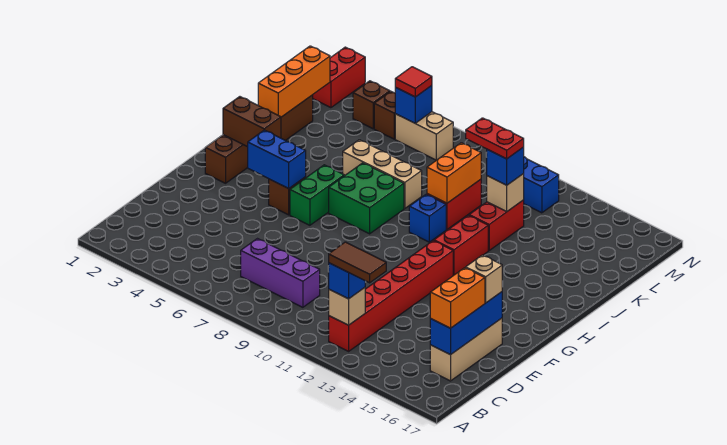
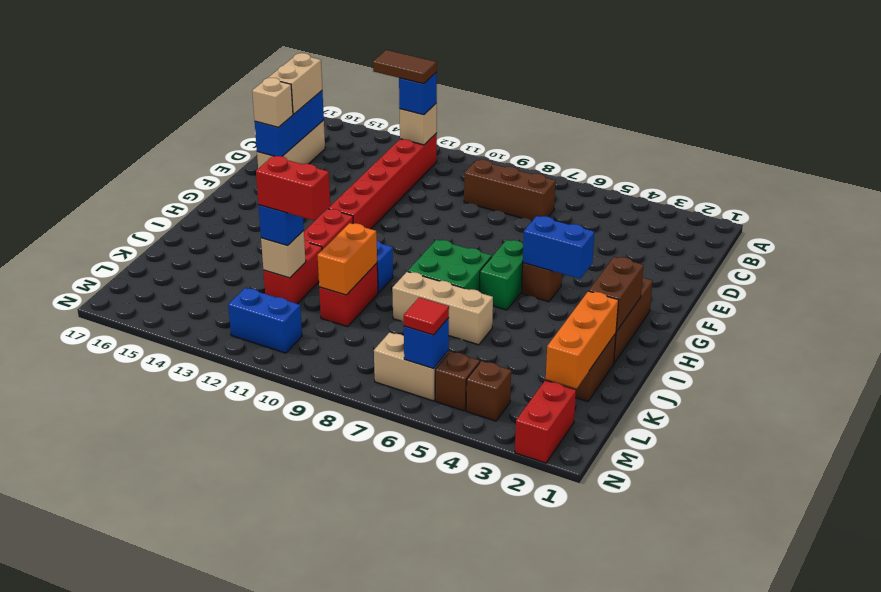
purple brick C7:C9 level 1 -> brown brick C7:C9 level 1
orange brick C16:D16 level 3 -> tan brick C16:D16 level 3
brown brick H2:H3 level 2 -> brown brick H2:I2 level 2
red plate K11:K12 level 4 -> red brick K11:K12 level 4

